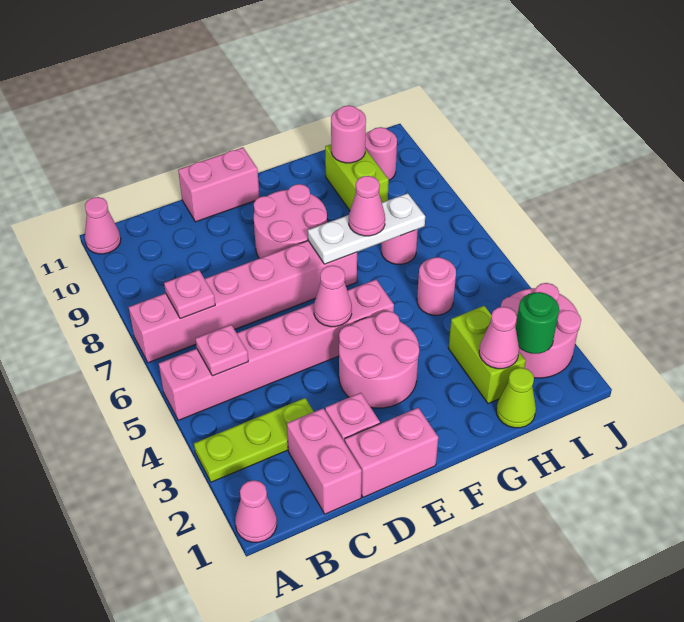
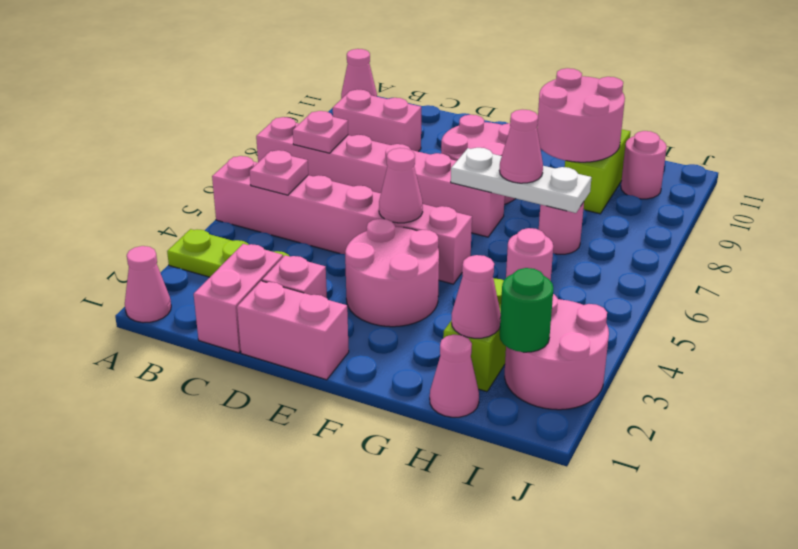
pink brick D11:E11 level 1 -> pink brick B9:C9 level 1
lime cone H1 level 1 -> pink cone H1 level 1
pink round brick H10 level 2 -> pink round brick G9:H10 level 2

